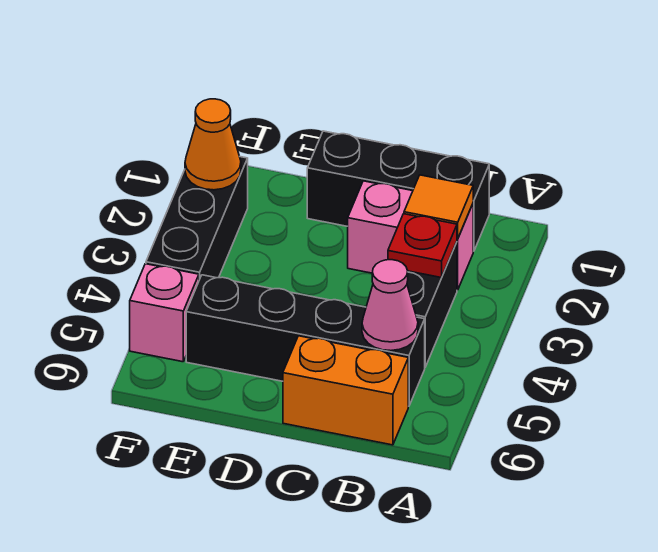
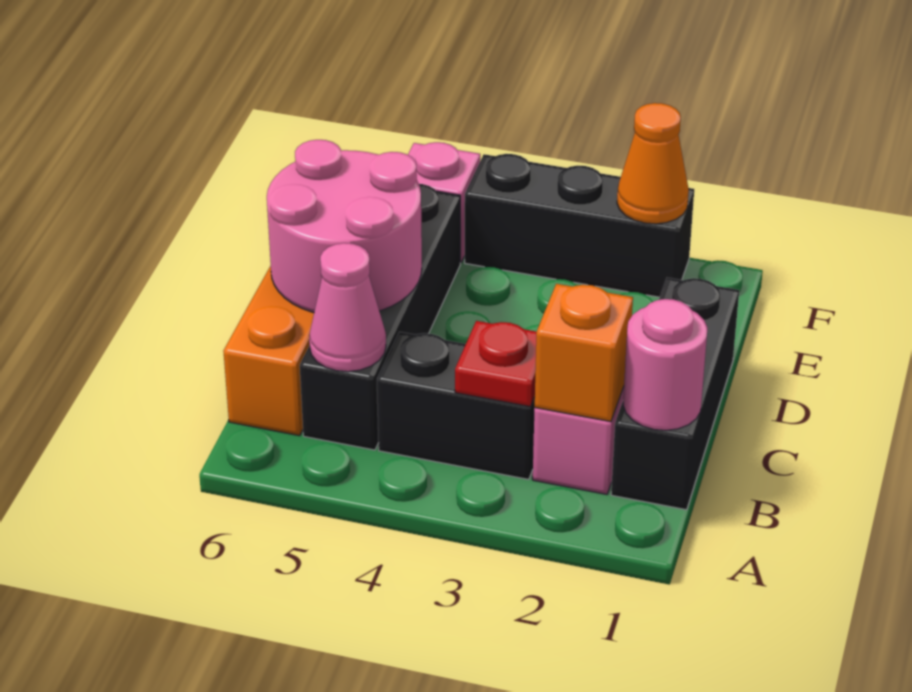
none -> pink round brick B1 level 2
orange tile B2 level 2 -> orange brick B2 level 2
none -> pink round brick C5:D6 level 2

